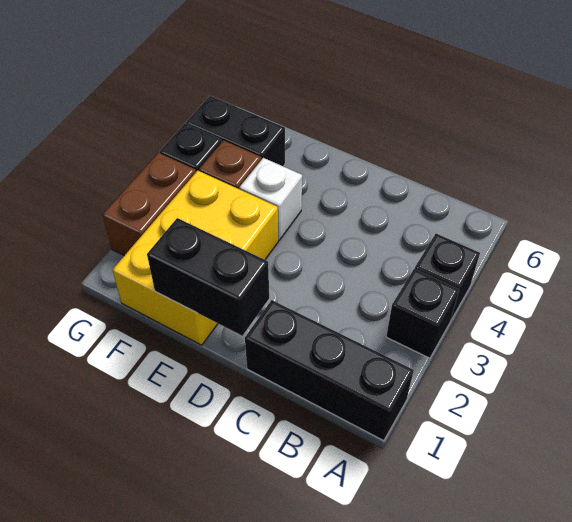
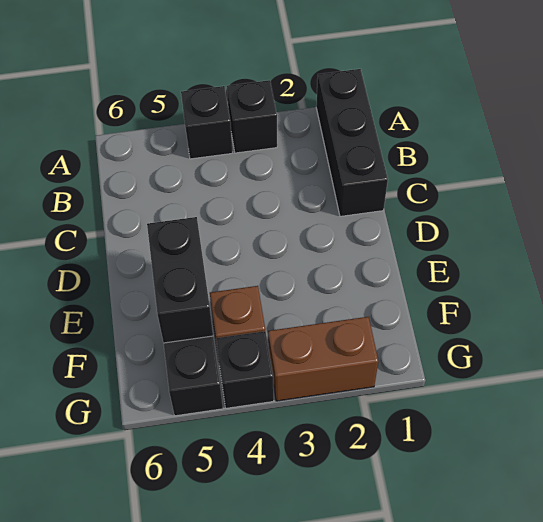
black brick D1:E1 level 2 -> black brick E5:F5 level 2
yellow brick E1:F3 level 1 -> none
white brick E4 level 1 -> none

